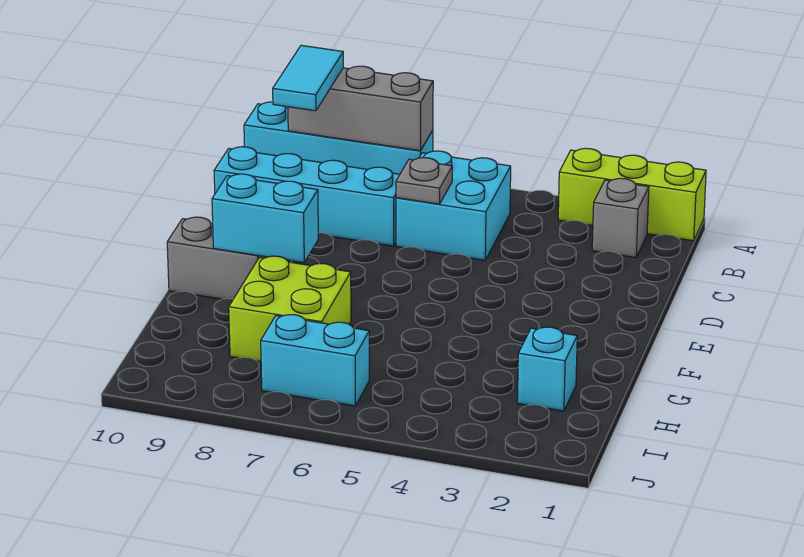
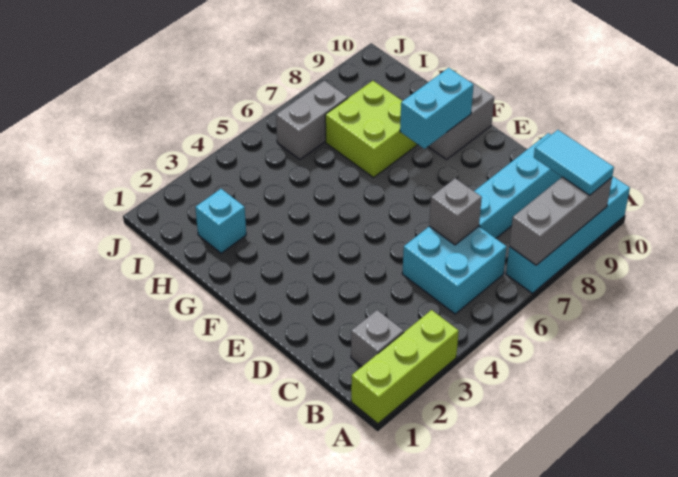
grey plate C6 level 2 -> grey brick C6 level 2
cyan brick I6:I7 level 1 -> grey brick I6:I7 level 1

